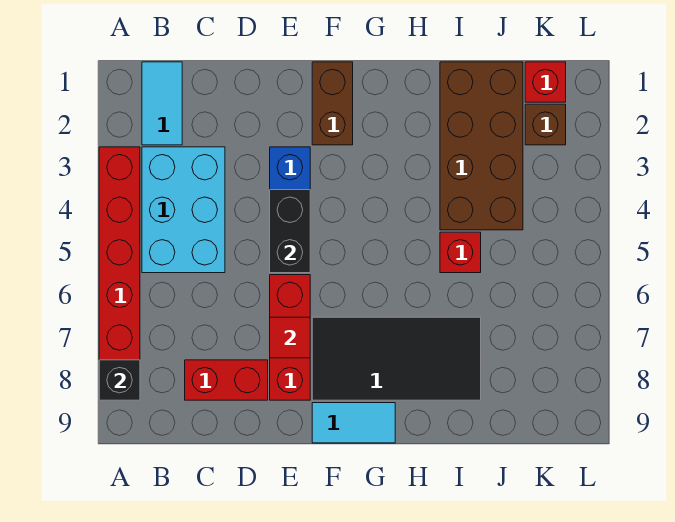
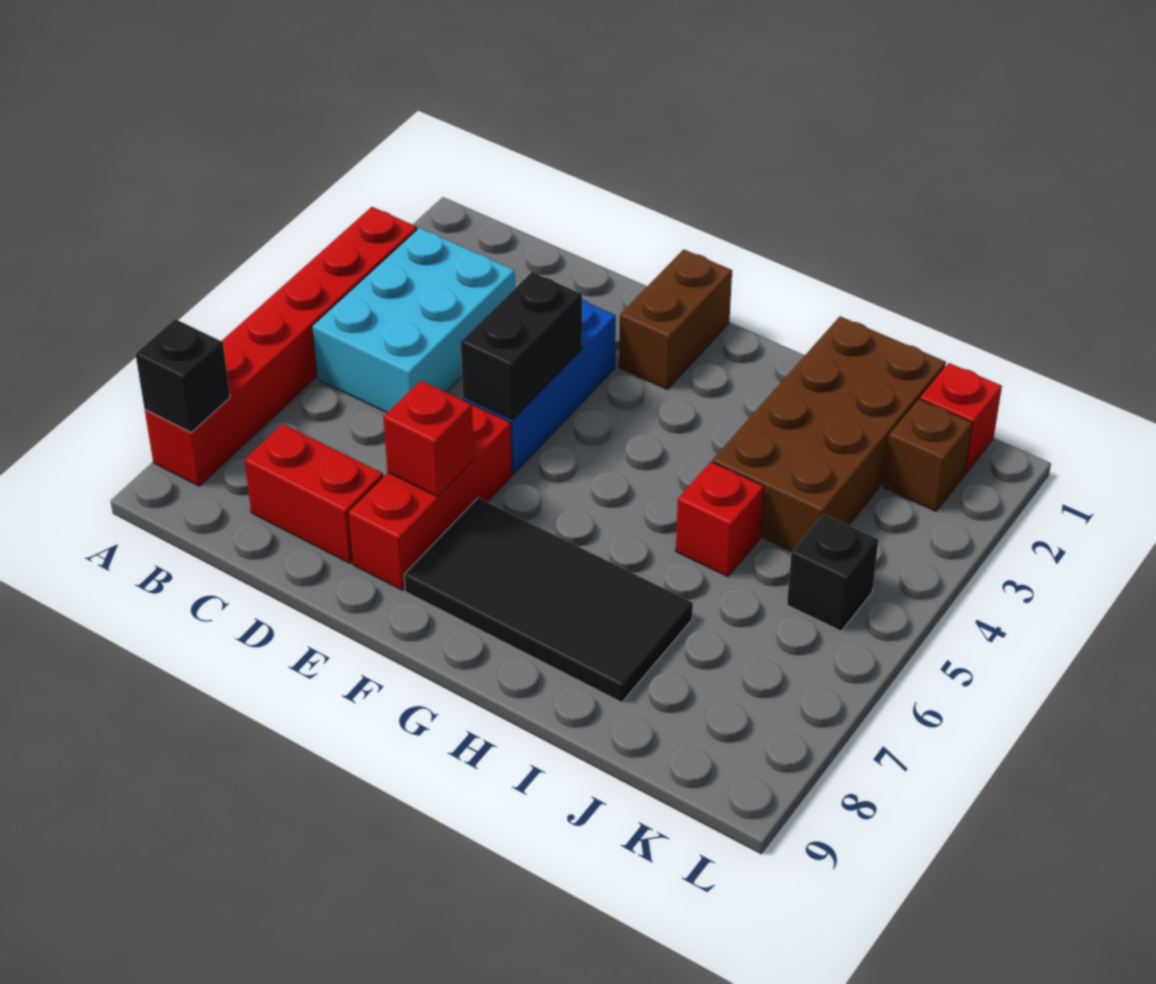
cyan tile B1:B2 level 1 -> none
red tile E7 level 2 -> red brick E7 level 2
cyan tile F9:G9 level 1 -> none
none -> black brick K5 level 1

